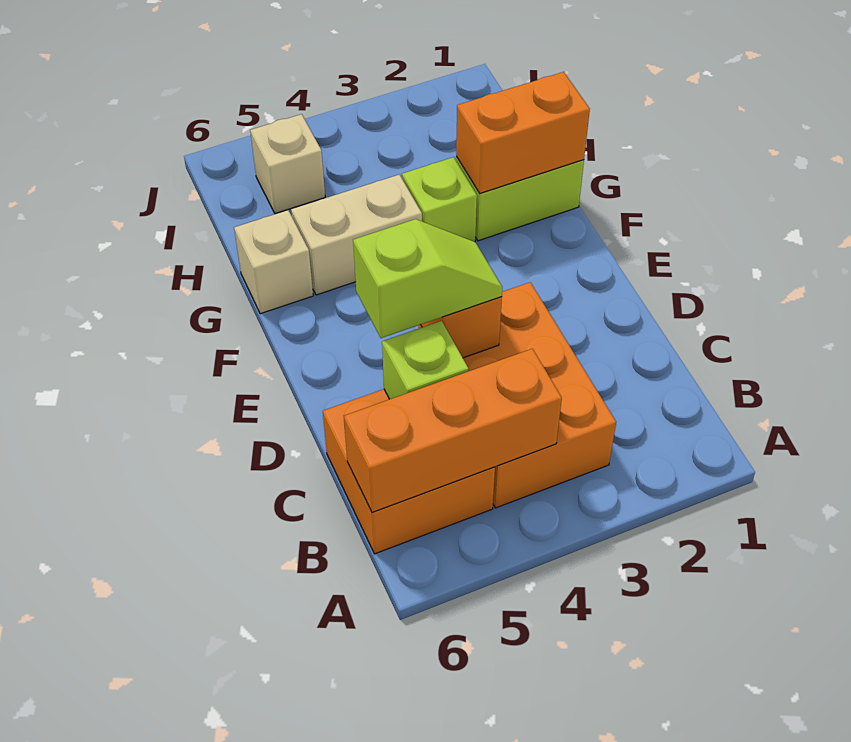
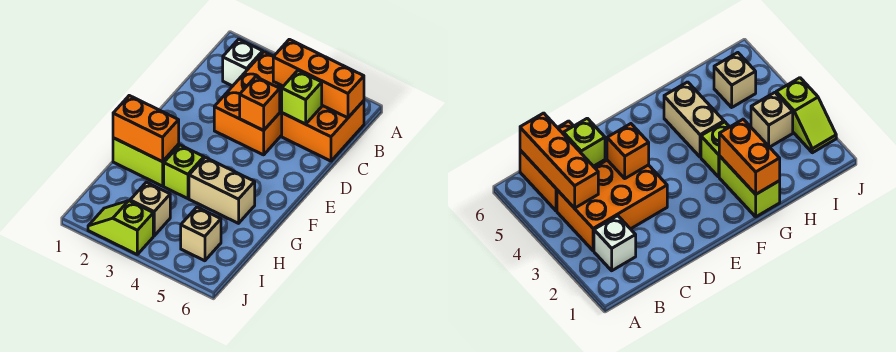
none -> white brick B2 level 1
lime slope D4:D5 level 3 top 5 -> lime slope J2:J3 level 1 top 3
tan brick G6 level 1 -> tan brick I3 level 1

